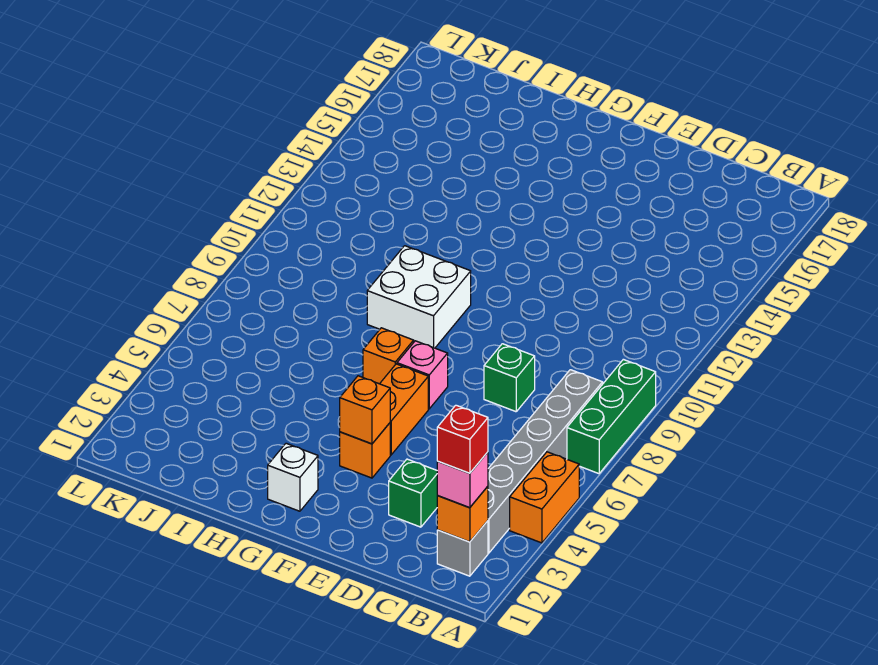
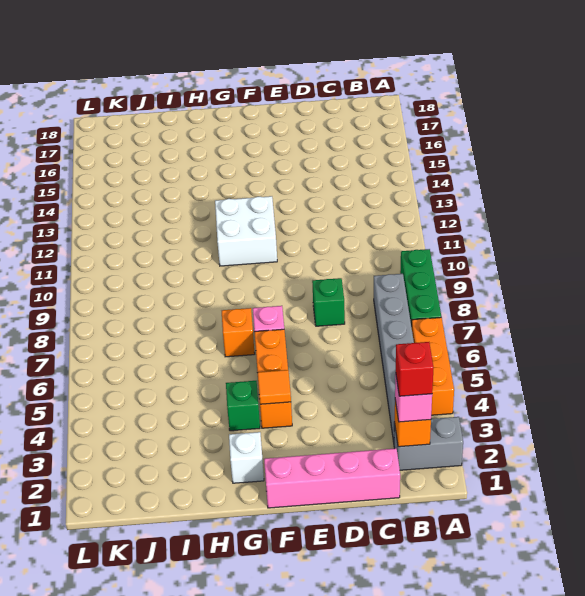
orange brick A4:A5 level 1 -> orange brick A4:A6 level 1
grey brick B2 level 1 -> grey brick A2:B2 level 1
none -> pink brick C1:F1 level 1
green brick D3 level 1 -> green brick G4 level 1
orange brick F4 level 2 -> orange tile F4 level 2
white brick G9:H10 level 1 -> white brick F11:G12 level 1

